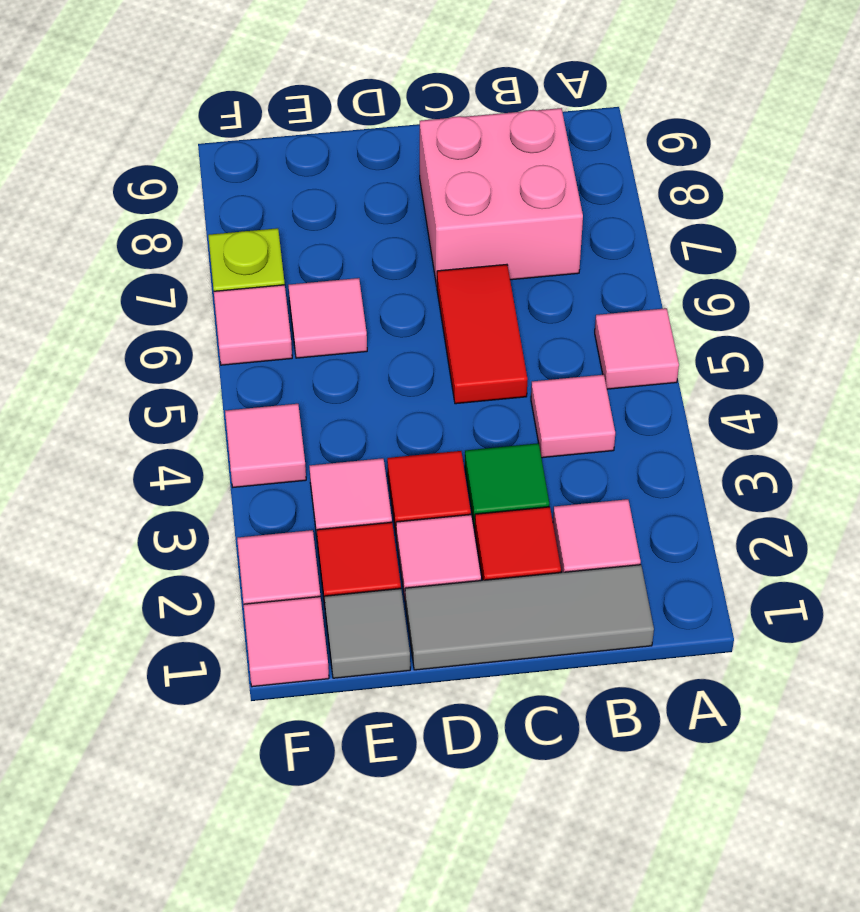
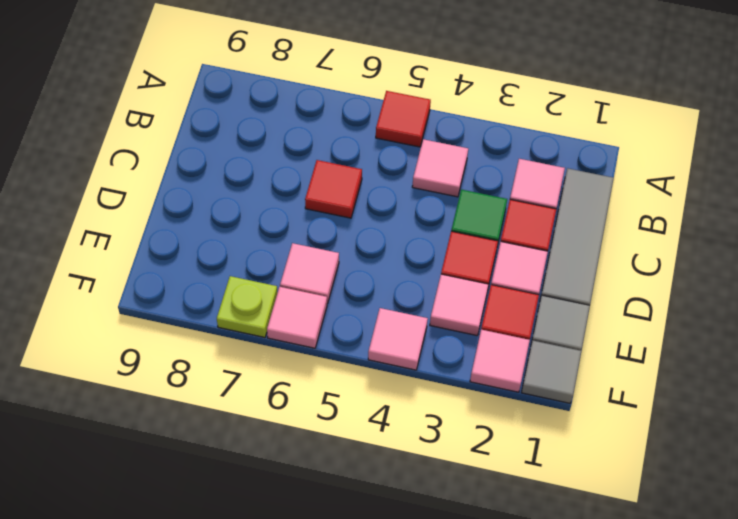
pink tile A5 level 1 -> red tile A5 level 1
pink brick B7:C8 level 1 -> none
red tile C5:C6 level 1 -> red tile C6 level 1
pink tile F1 level 1 -> grey tile F1 level 1

